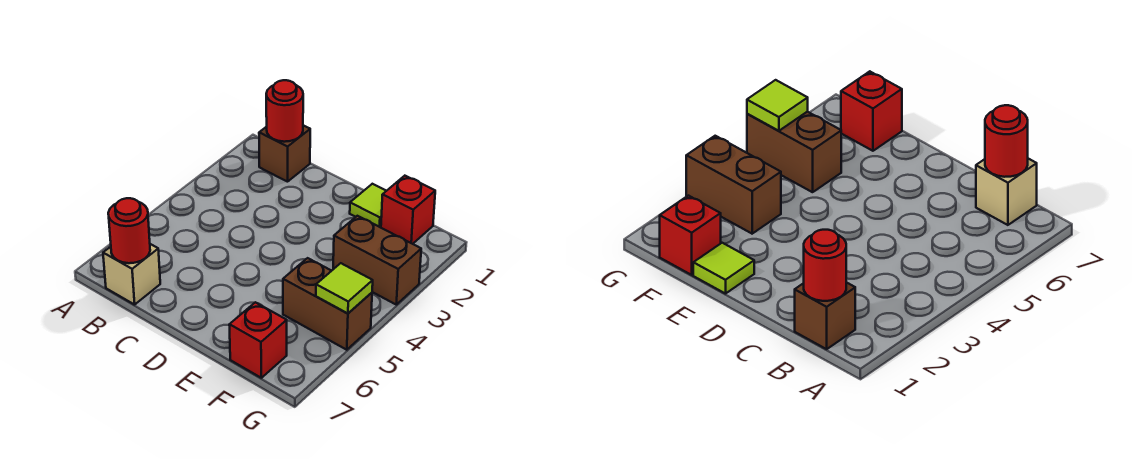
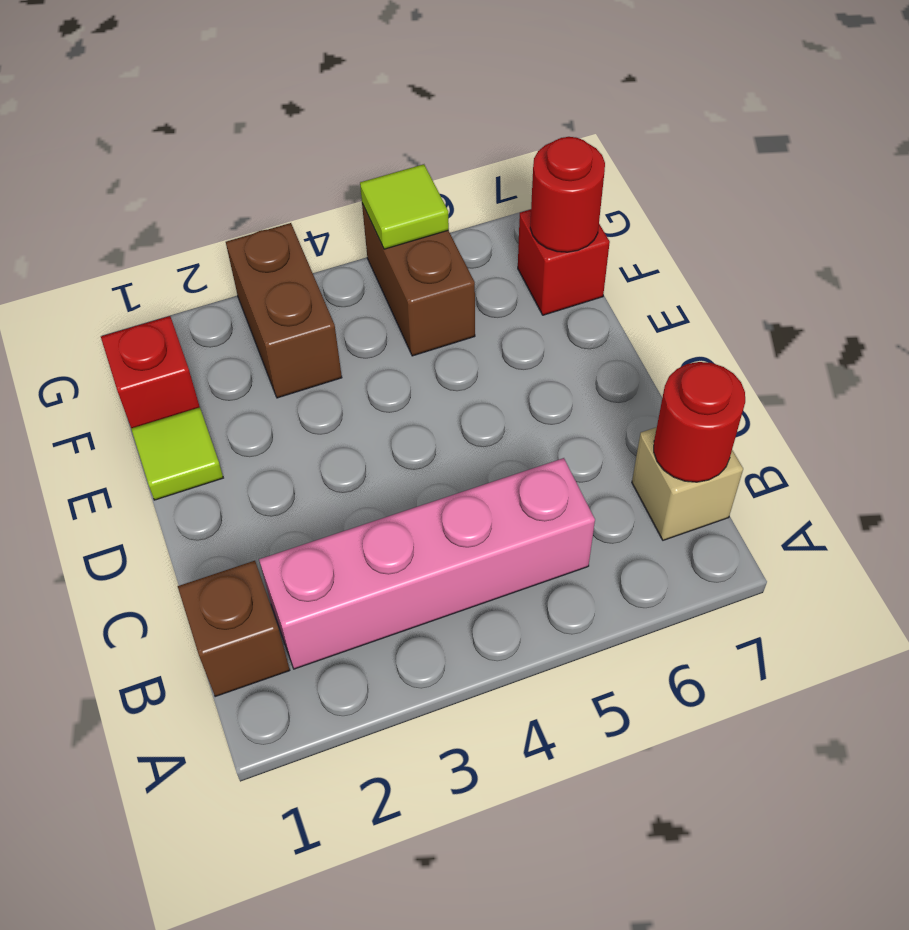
red round brick B1 level 2 -> red round brick F7 level 2
none -> pink brick B2:B5 level 1

